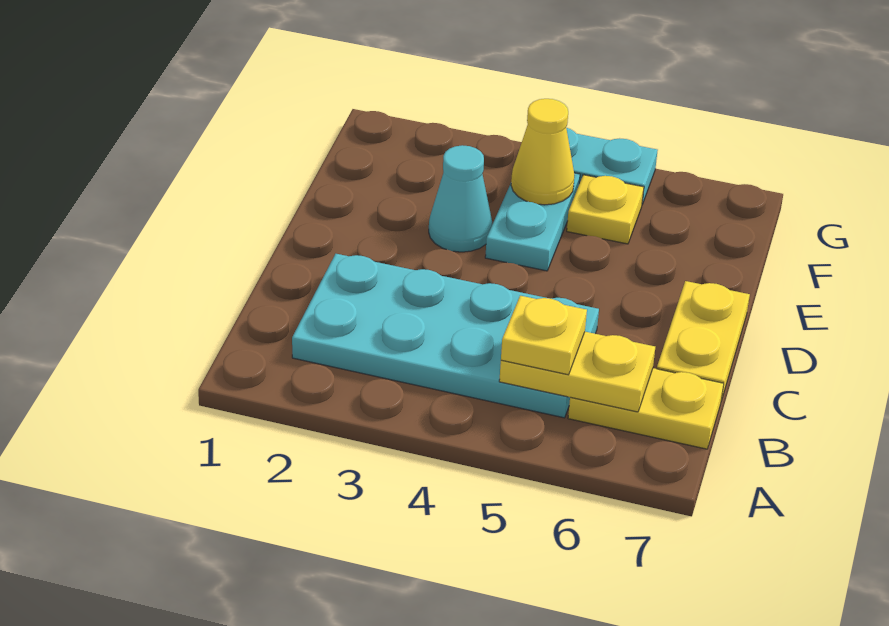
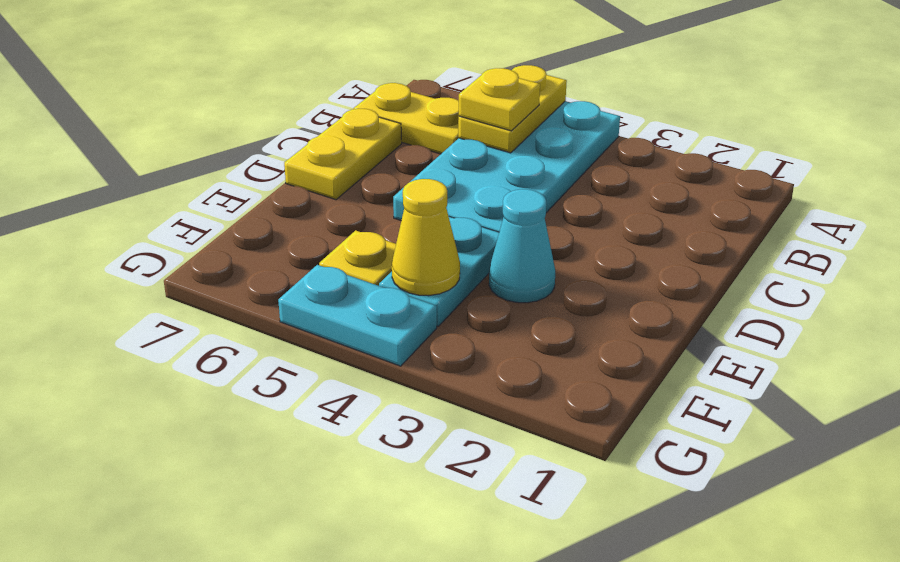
cyan plate B2:C5 level 1 -> cyan plate A4:D5 level 1
yellow plate B5:B6 level 2 -> yellow plate A5:B5 level 2

